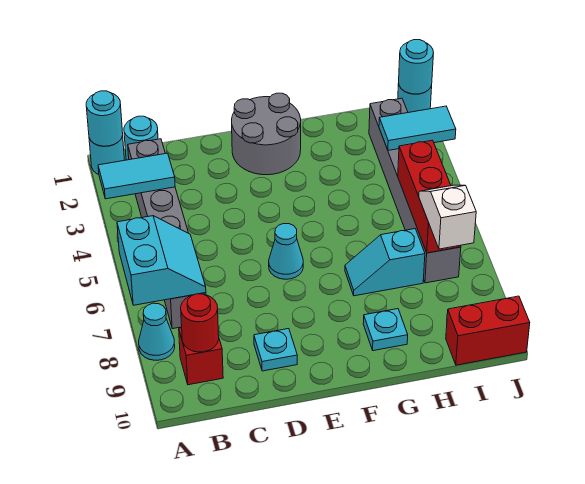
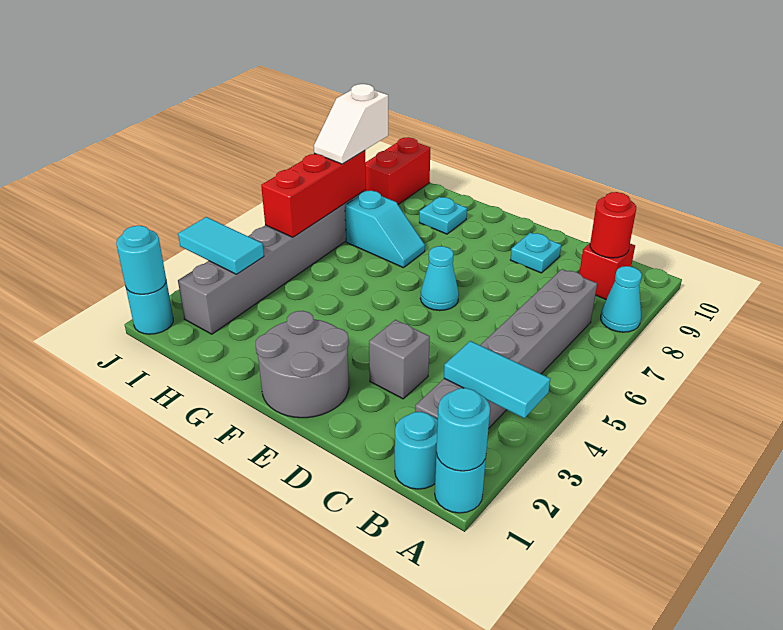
cyan slope A6:B7 level 2 top A -> none
none -> grey brick D3 level 1
red brick I10:J10 level 1 -> red brick I9:I10 level 1

